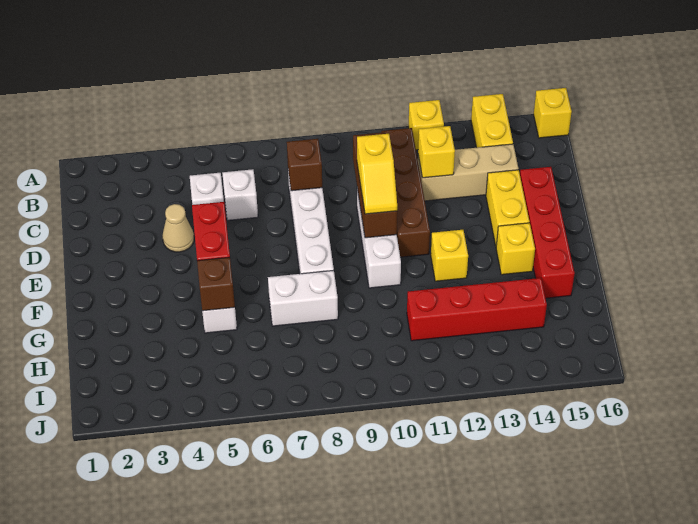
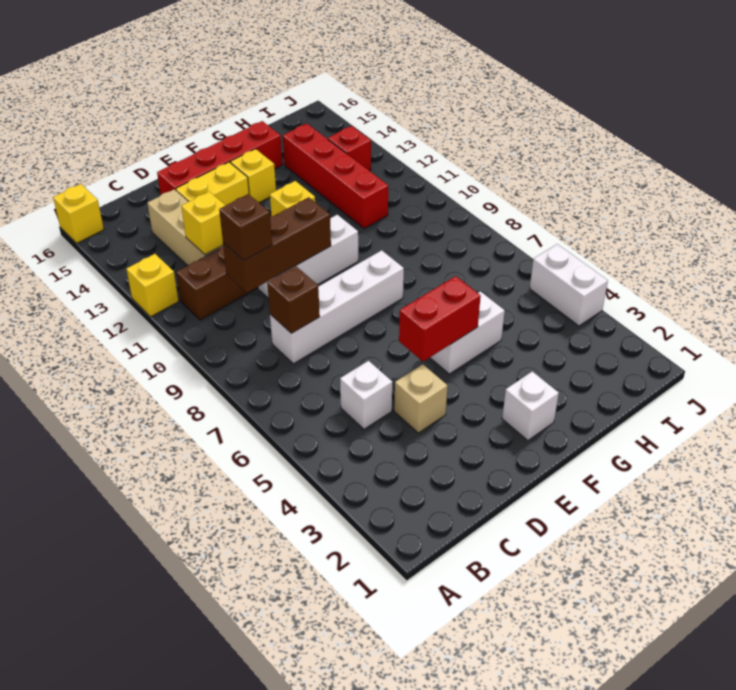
yellow brick A14:B14 level 1 -> none
white brick C6 level 1 -> white brick F2 level 1
tan cone D4 level 1 -> tan brick D4 level 1
yellow slope D10:E10 level 3 top D -> none
brown brick G5 level 2 -> brown brick C10 level 3
white brick G7:G8 level 1 -> white brick J4:J5 level 1
none -> red brick I13 level 1

